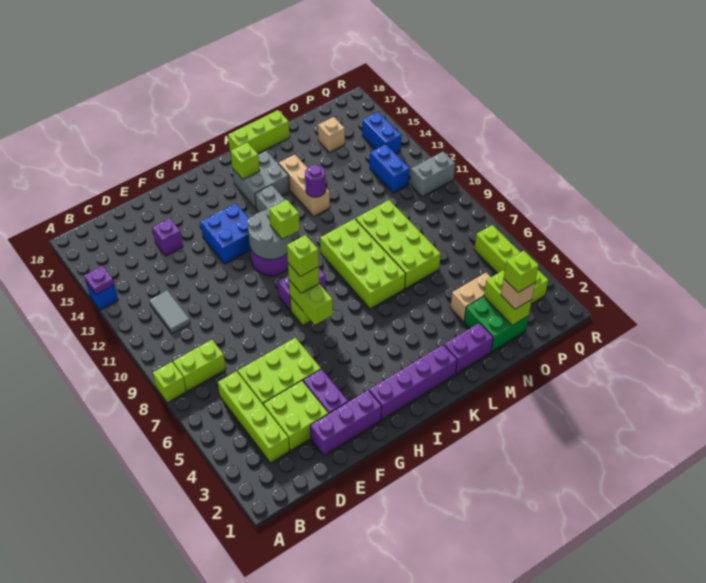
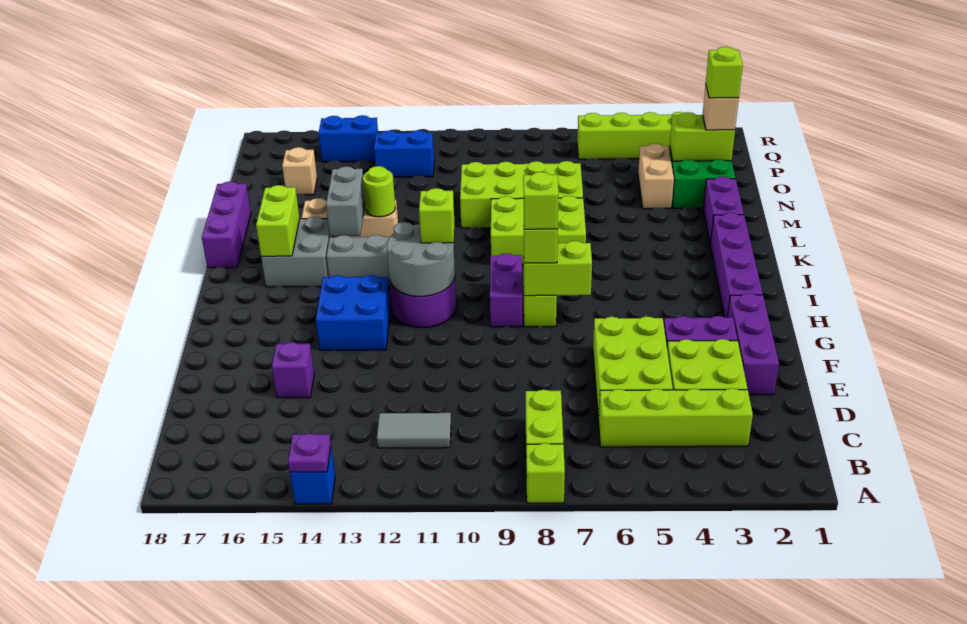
lime brick J16 level 2 -> lime brick J16:K16 level 2
lime brick K7:L10 level 1 -> lime brick K7:L9 level 1
lime brick K18:M18 level 1 -> purple brick K18:M18 level 1
purple round brick L13 level 2 -> lime round brick L13 level 2
grey brick Q11:R11 level 1 -> grey brick K14:L14 level 2

